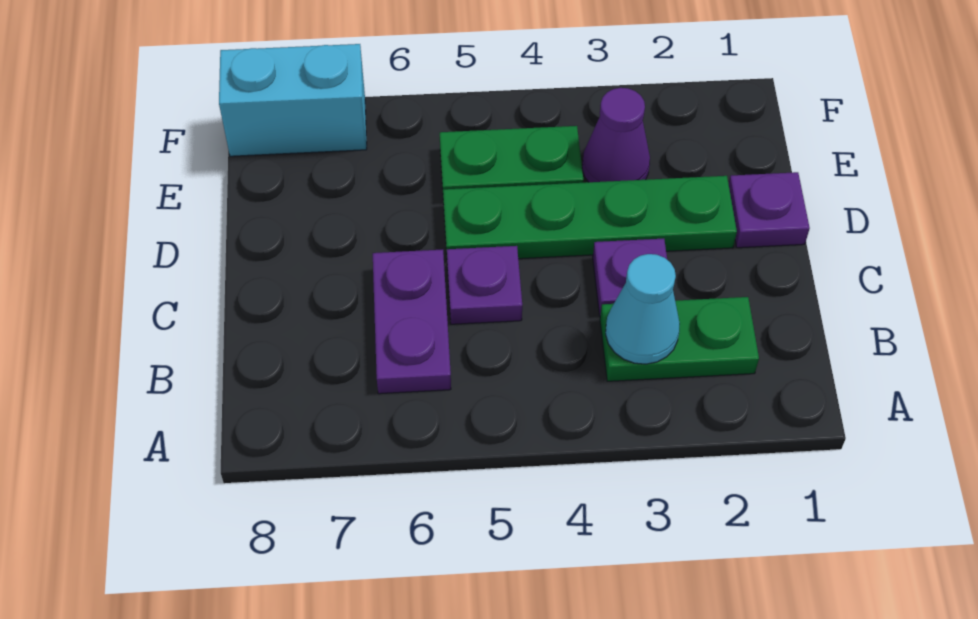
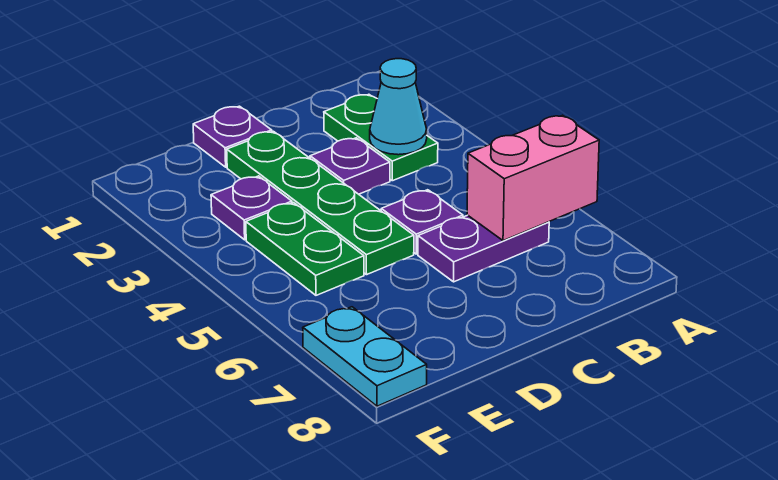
none -> pink brick A6:B6 level 2
purple cone E3 level 1 -> purple plate E3 level 1
cyan brick F7:F8 level 1 -> cyan plate F7:F8 level 1

